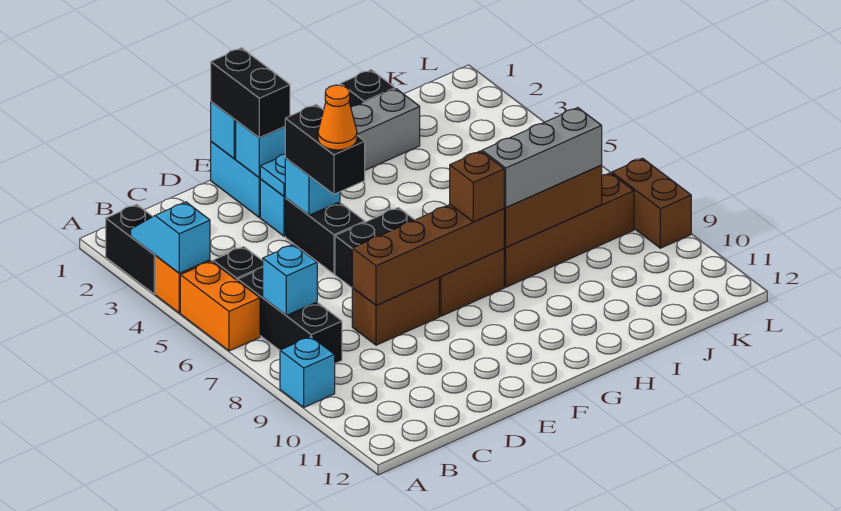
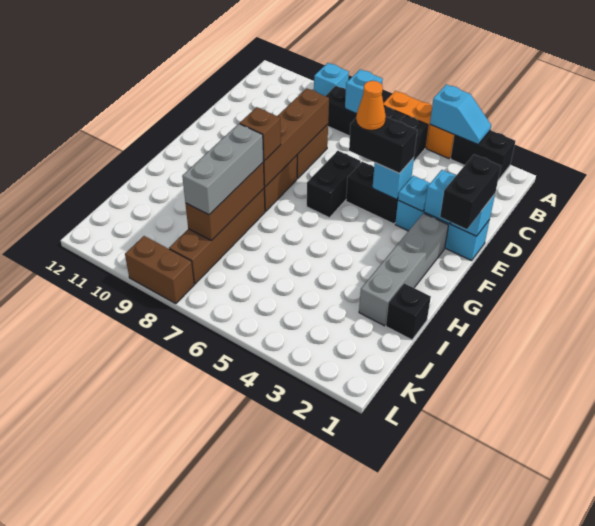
black brick E1:E2 level 3 -> black brick E1:F1 level 3

